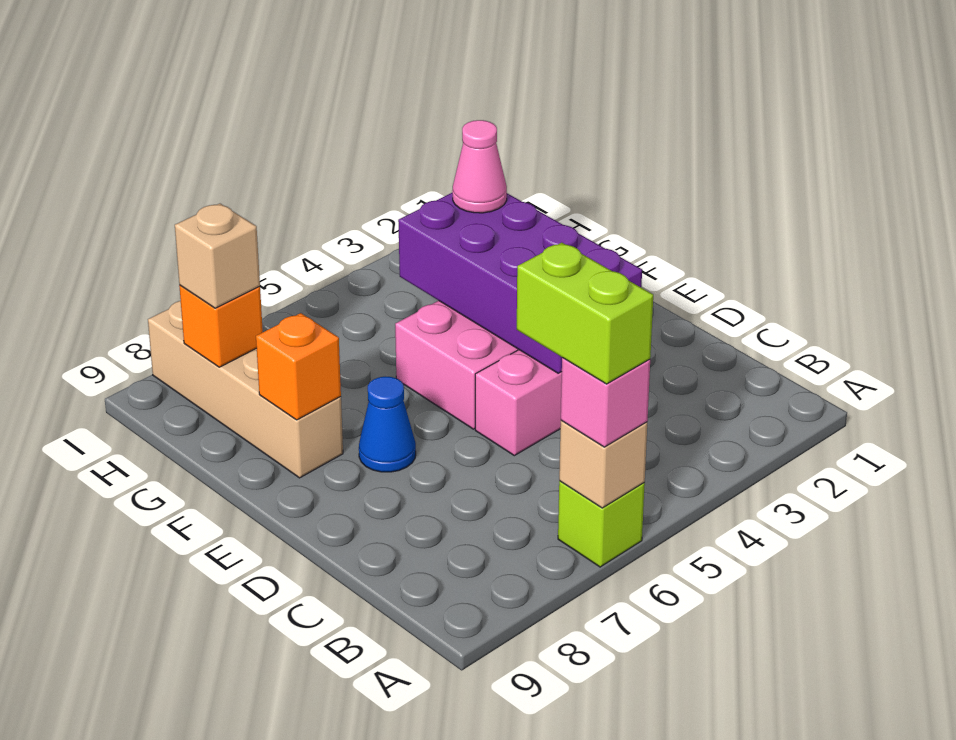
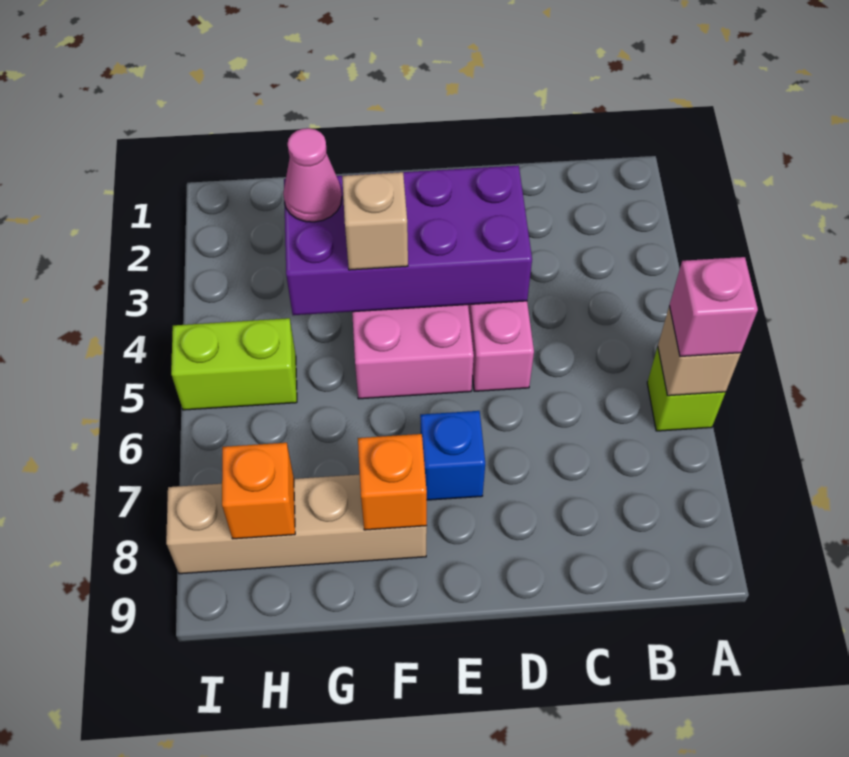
lime brick A6:B6 level 4 -> lime brick H5:I5 level 1
blue cone E7 level 1 -> blue brick E7 level 1
tan brick H8 level 3 -> tan brick F4 level 3

